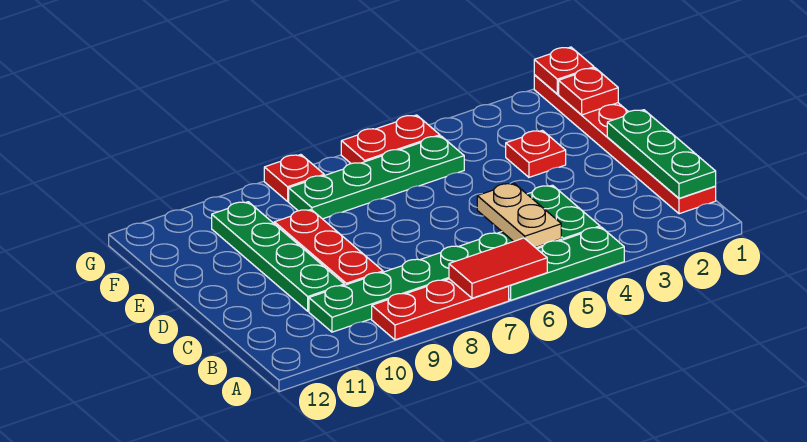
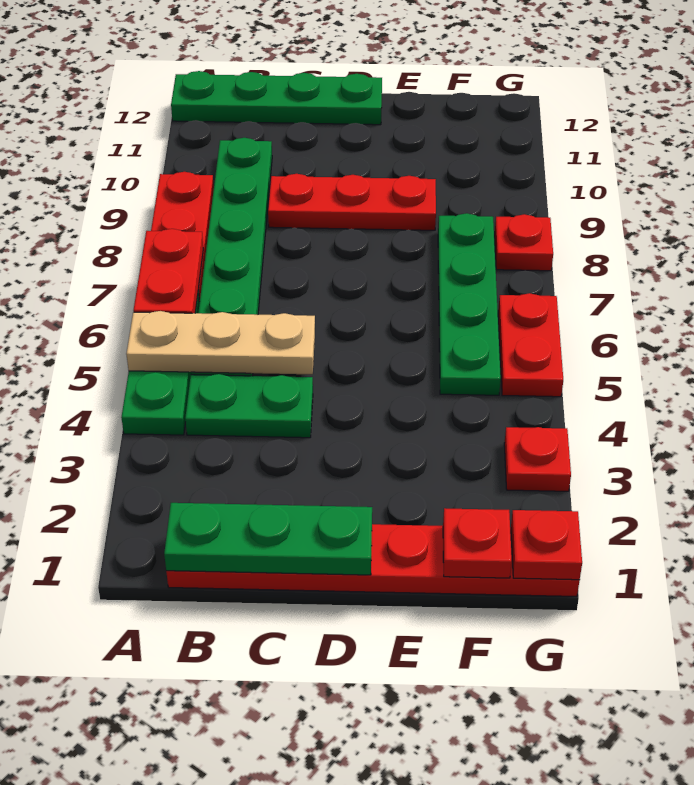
red tile A6:A7 level 2 -> red plate A6:A7 level 2
tan plate B5:C5 level 2 -> tan plate A5:C5 level 2
green plate C10:F10 level 1 -> green plate A12:D12 level 1
red plate E3 level 1 -> red plate G3 level 1

